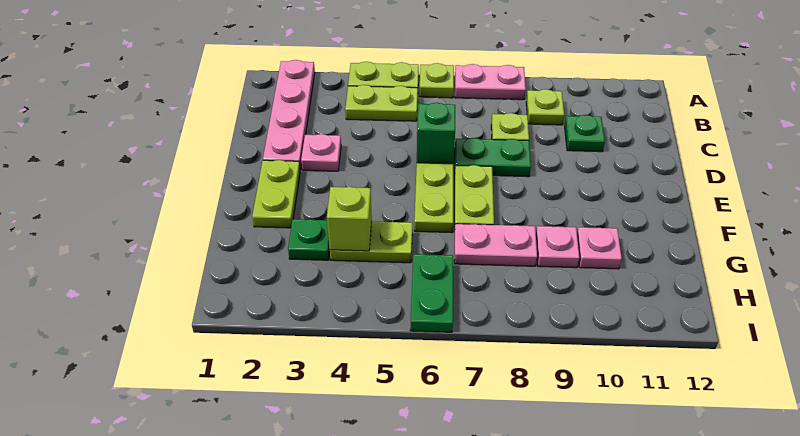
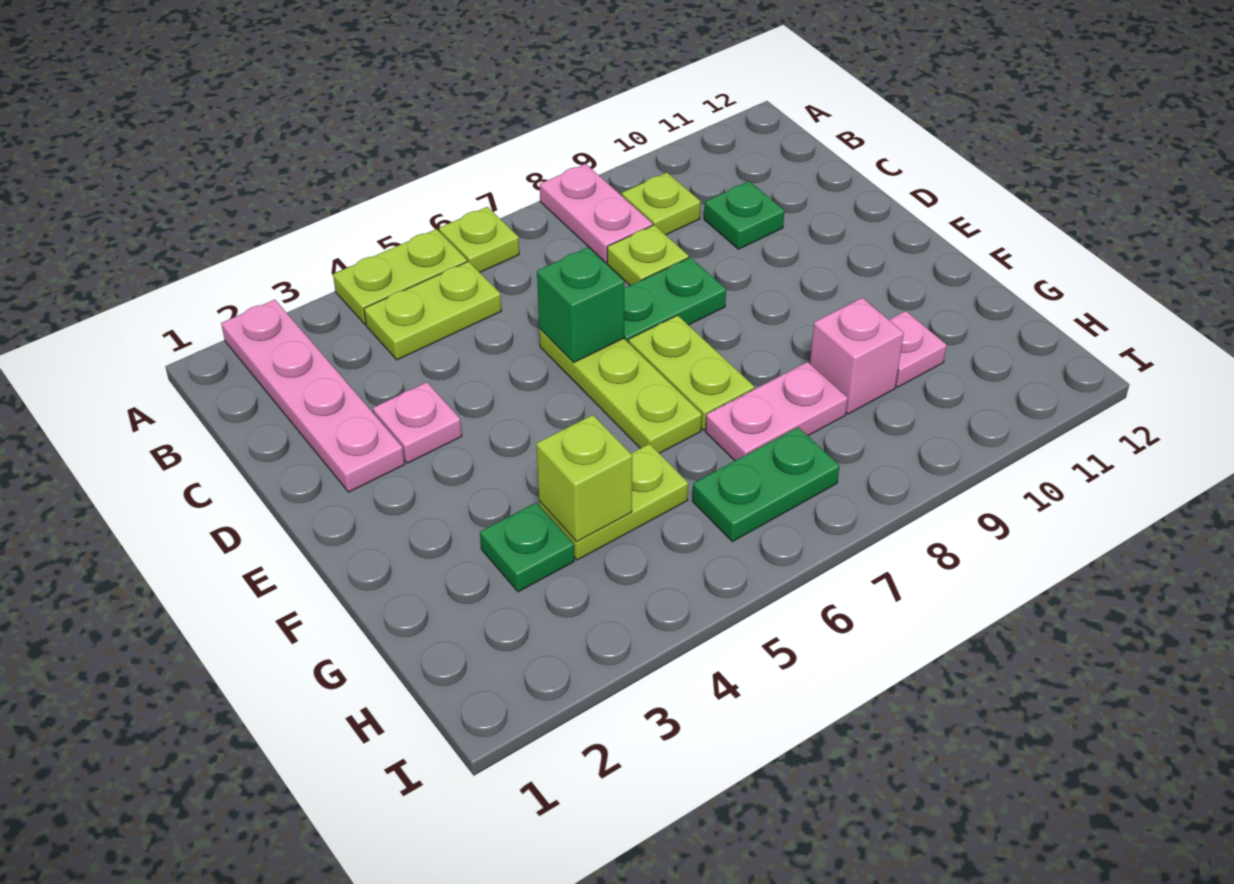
pink plate A7:A8 level 1 -> pink plate A8:B8 level 1
lime plate E2:F2 level 1 -> none
pink plate G9 level 1 -> pink brick G9 level 1
green plate H6:I6 level 1 -> green plate H6:H7 level 1

